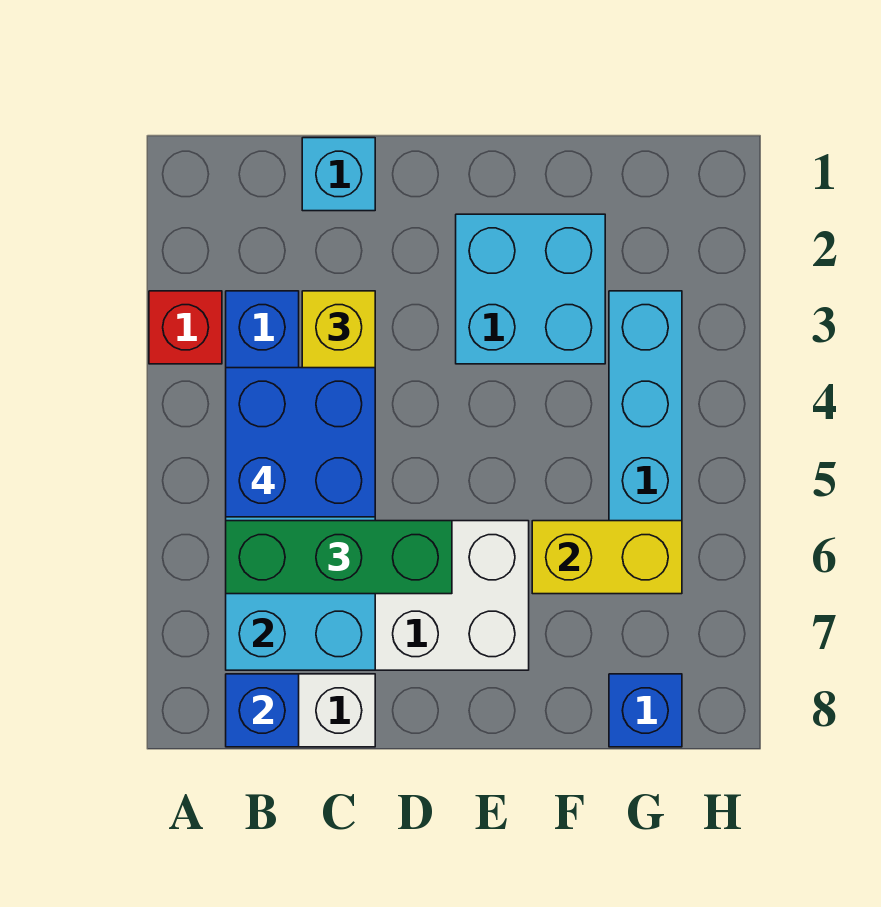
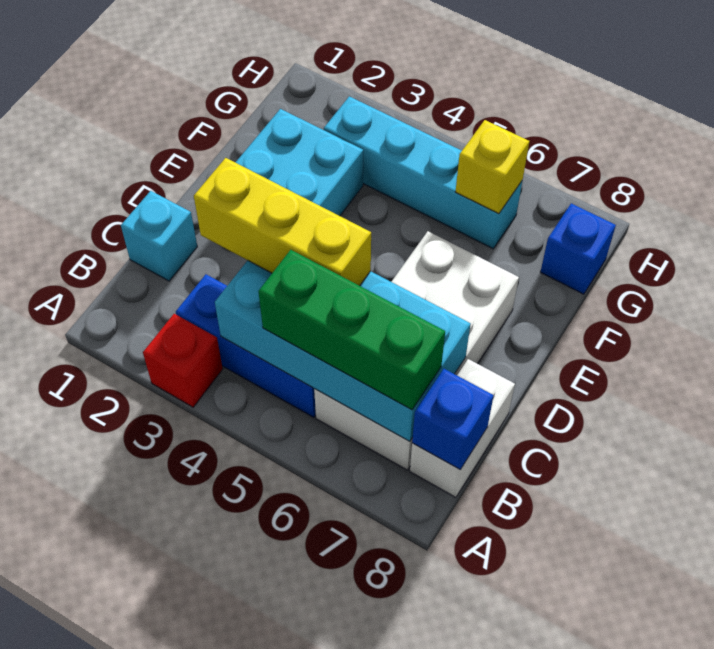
blue brick B4:C5 level 4 -> none
green brick B6:D6 level 3 -> green brick B5:B7 level 3
yellow brick F6:G6 level 2 -> yellow brick G6 level 2

